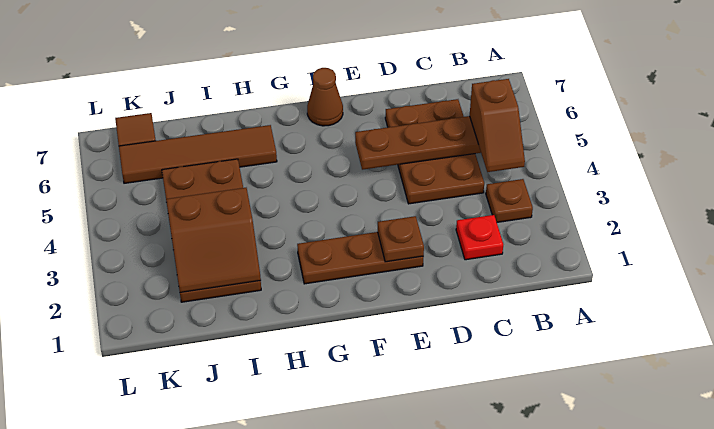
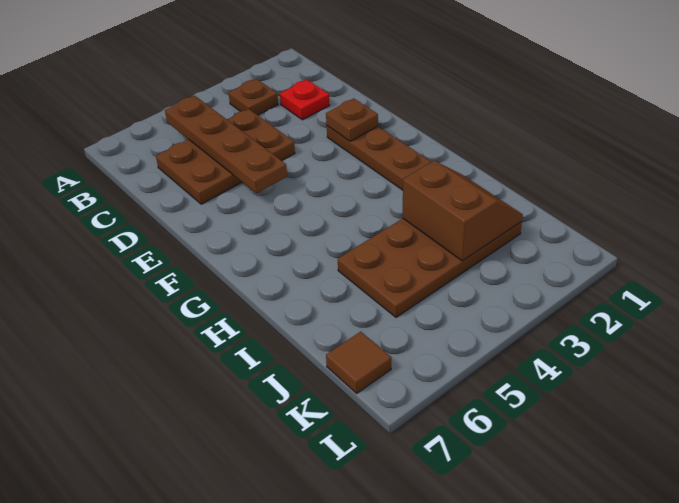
brown slope B4:B5 level 3 top 5 -> none
brown cone F7 level 1 -> none
brown tile H6:K6 level 1 -> none

